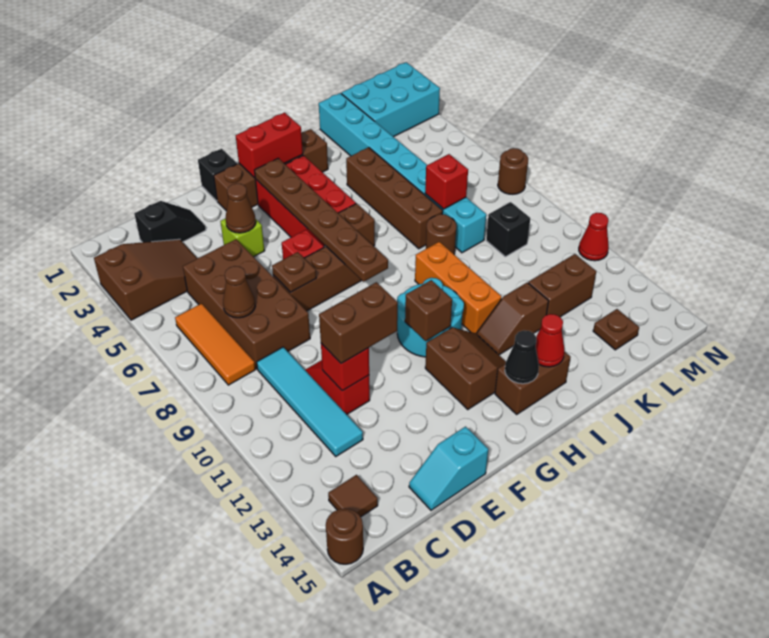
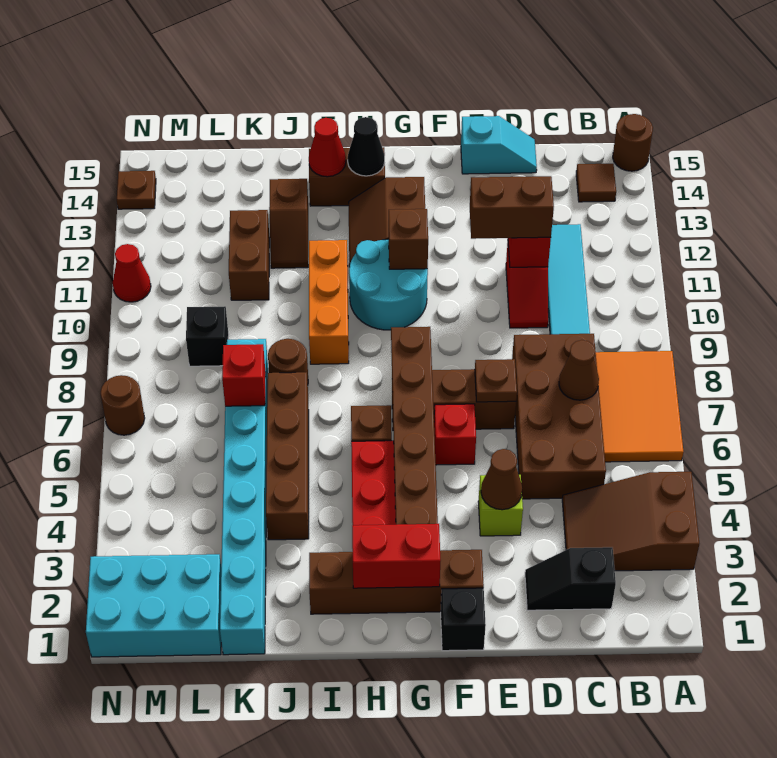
orange tile B6:B8 level 1 -> orange tile A6:B8 level 1
brown slope I12:J12 level 1 top J -> brown slope J12:J13 level 1 top 13
brown brick K12:L12 level 1 -> brown brick K11:K12 level 1
brown plate L14 level 1 -> brown plate N14 level 1

